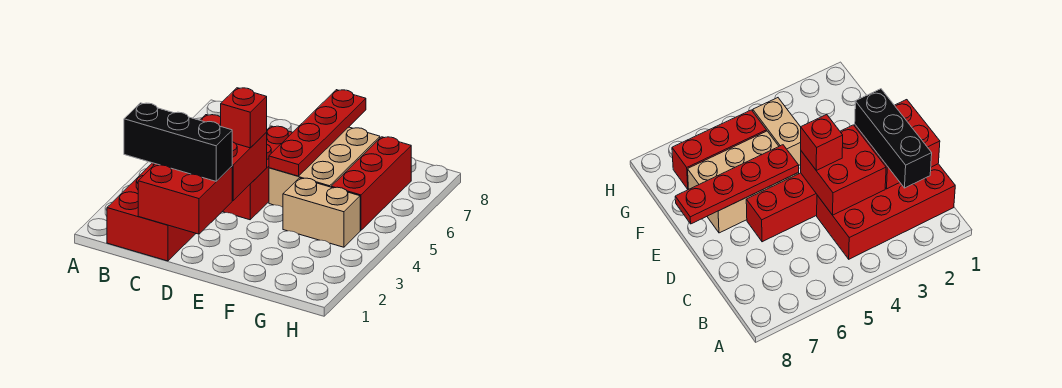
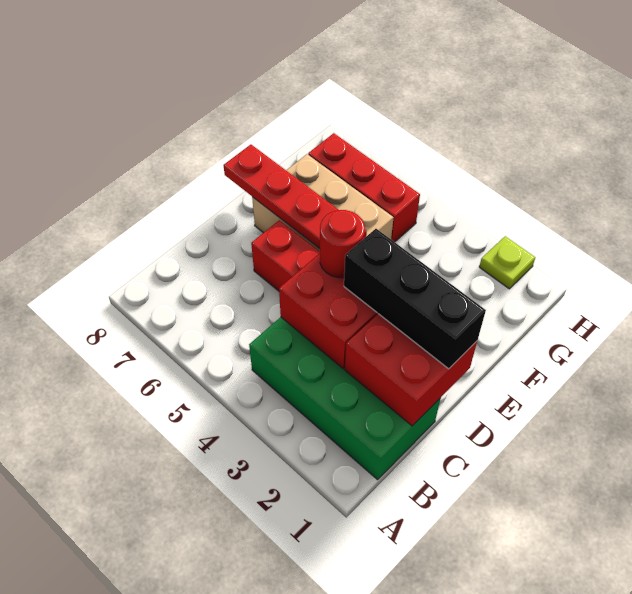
red brick B1:C4 level 1 -> green brick B1:C4 level 1
black brick B2:D2 level 3 -> black brick D1:D3 level 3
red brick D4 level 3 -> red round brick D4 level 3
tan brick F4:G4 level 1 -> none
none -> lime plate H2 level 1

